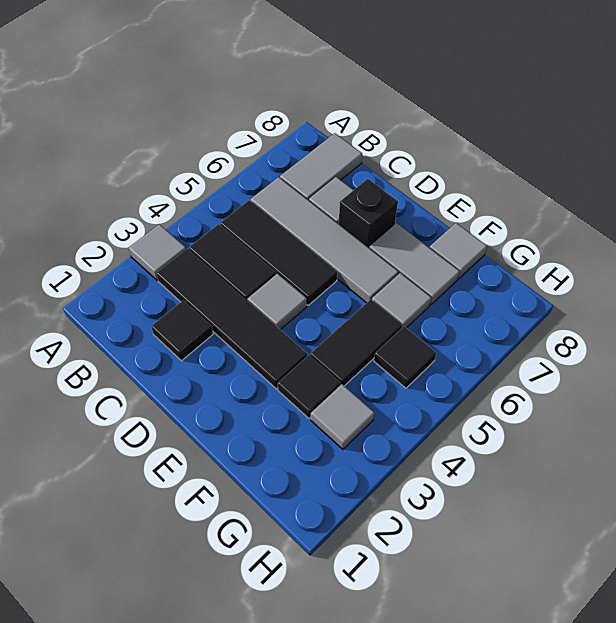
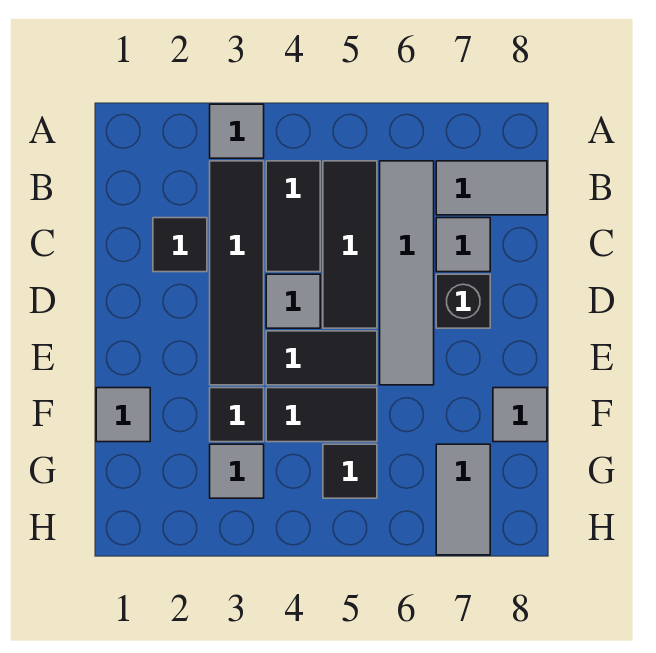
none -> black tile E4:E5 level 1
grey tile E7:F7 level 1 -> grey tile G7:H7 level 1
grey tile F6 level 1 -> grey tile F1 level 1

